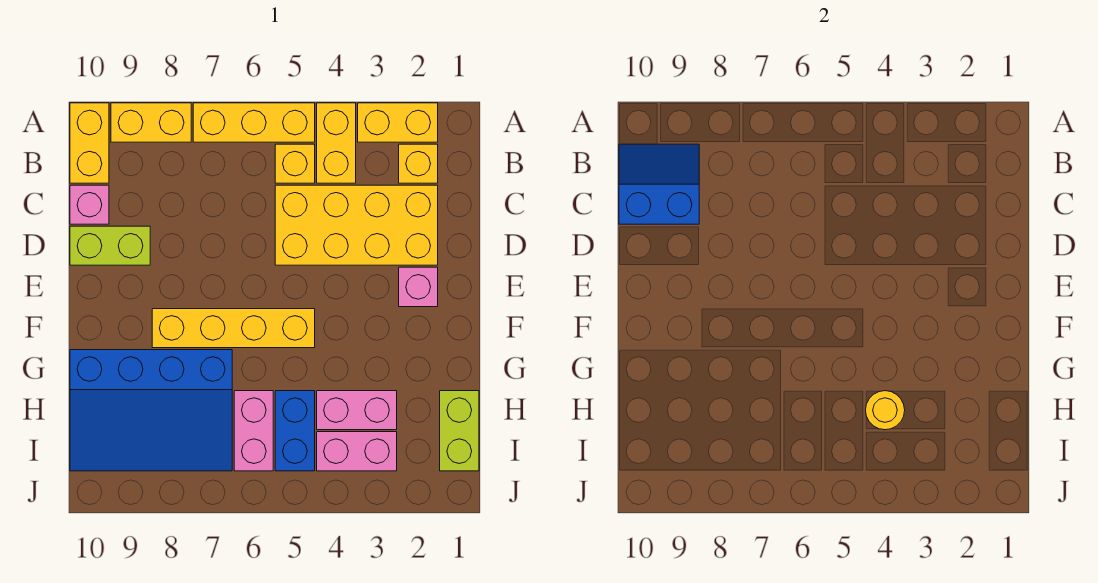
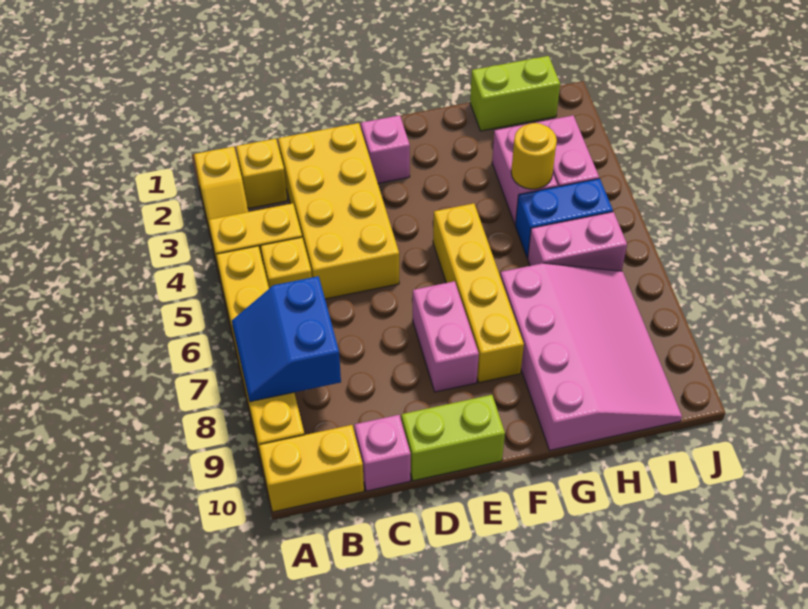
yellow brick A2:A3 level 1 -> yellow slope A2:A3 level 1 top 2
blue slope B9:C10 level 2 top C -> blue slope A7:B8 level 2 top B
lime brick D9:D10 level 1 -> lime brick D10:E10 level 1
none -> pink brick E7:E8 level 1
blue slope G7:I10 level 1 top G -> pink slope G7:I10 level 1 top G

